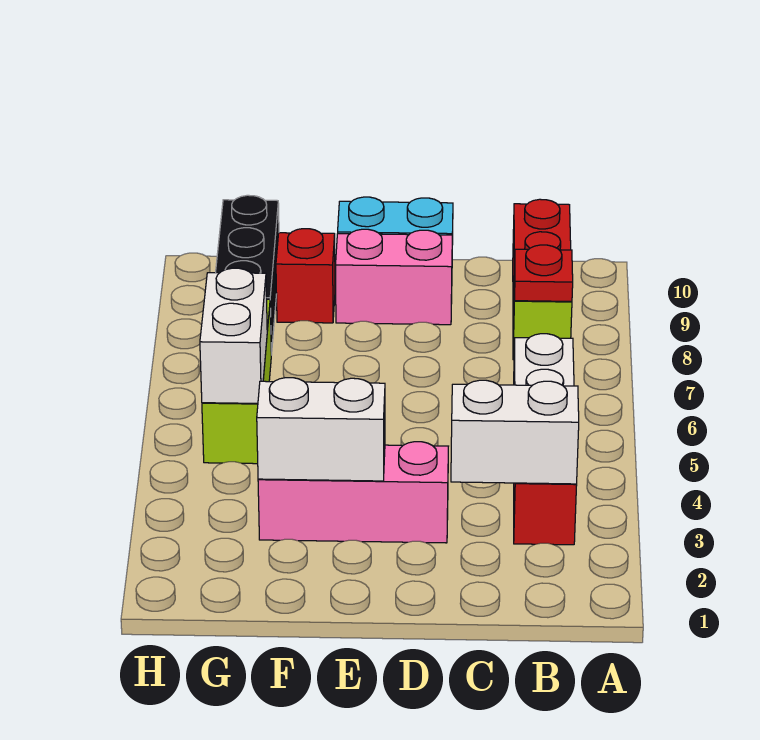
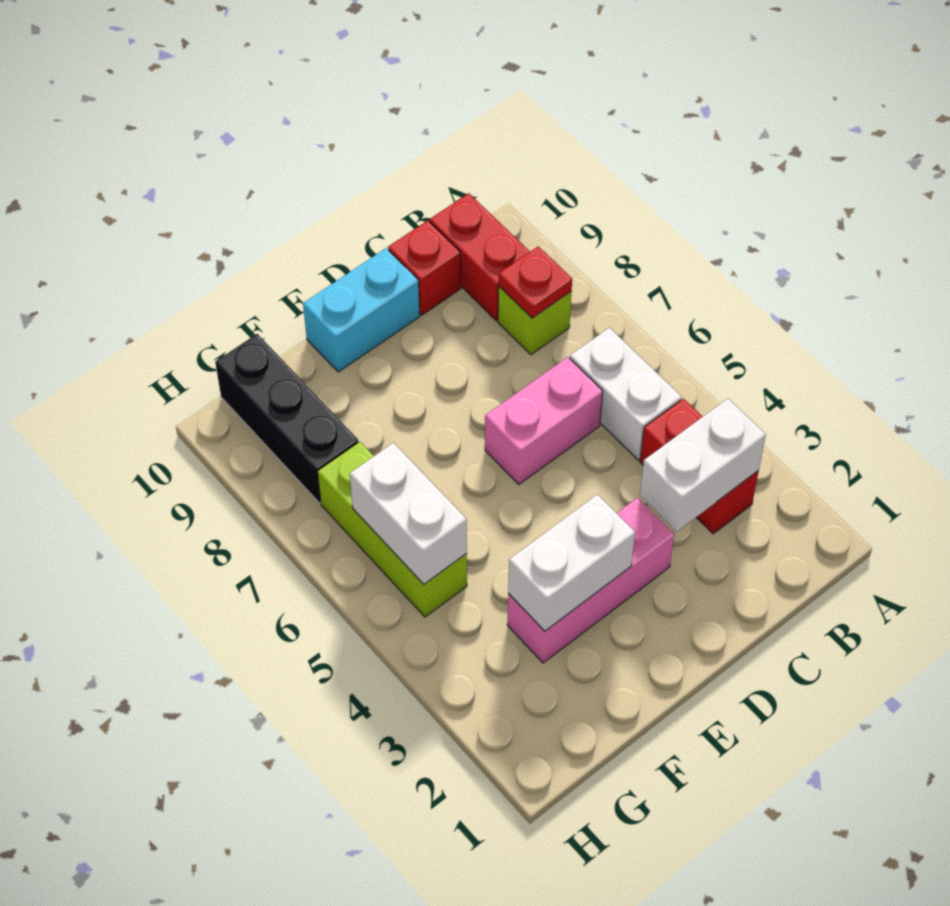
pink brick D9:E9 level 1 -> pink brick C6:D6 level 1
red brick F9 level 1 -> red brick C10 level 1

